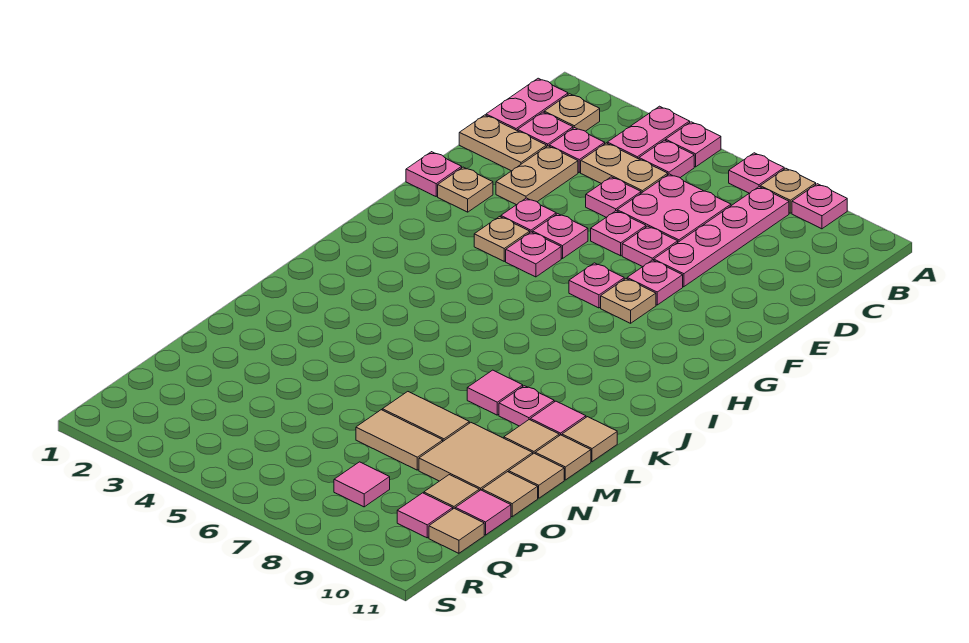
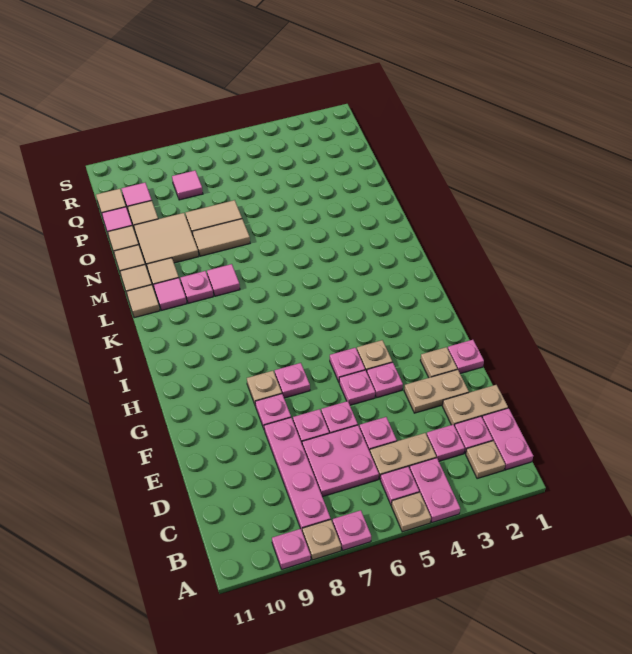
pink plate A5 level 1 -> tan plate A5 level 1
tan plate D3:E3 level 1 -> tan plate E2:E3 level 1

